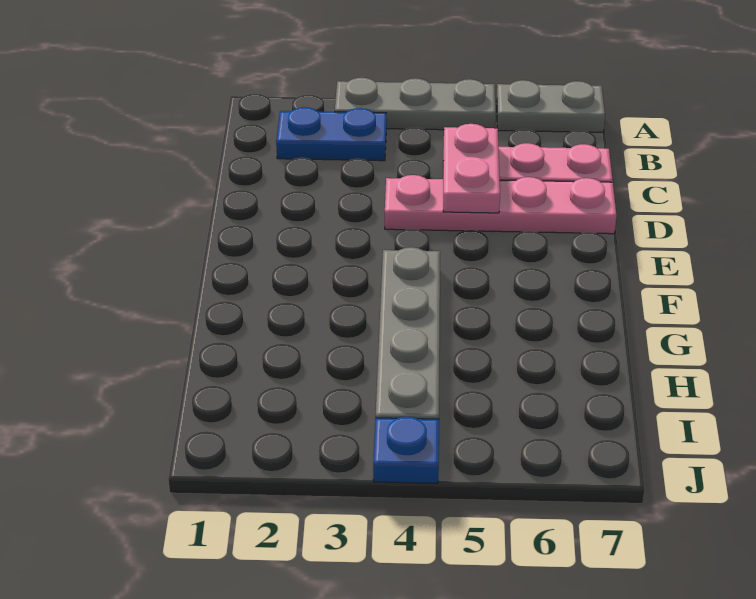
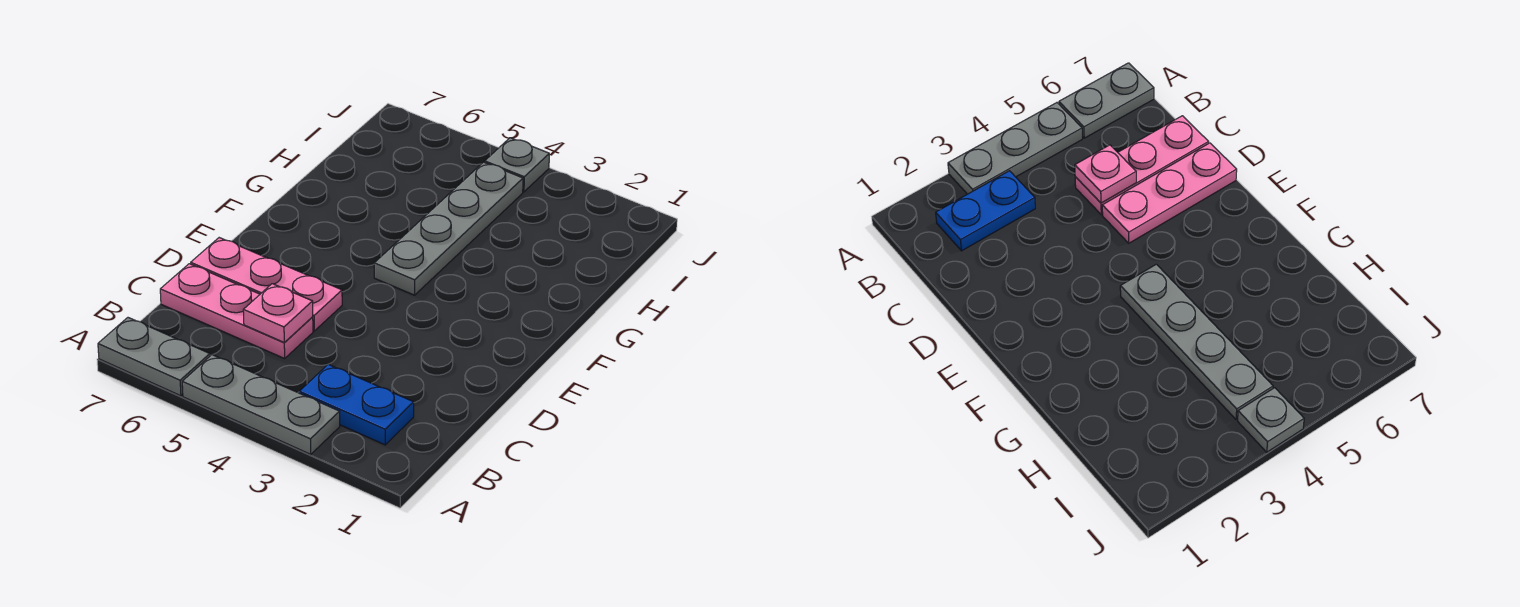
pink plate C5:D5 level 2 -> pink plate C5 level 2
pink plate D4:D7 level 1 -> pink plate D5:D7 level 1
blue plate J4 level 1 -> grey plate J4 level 1

